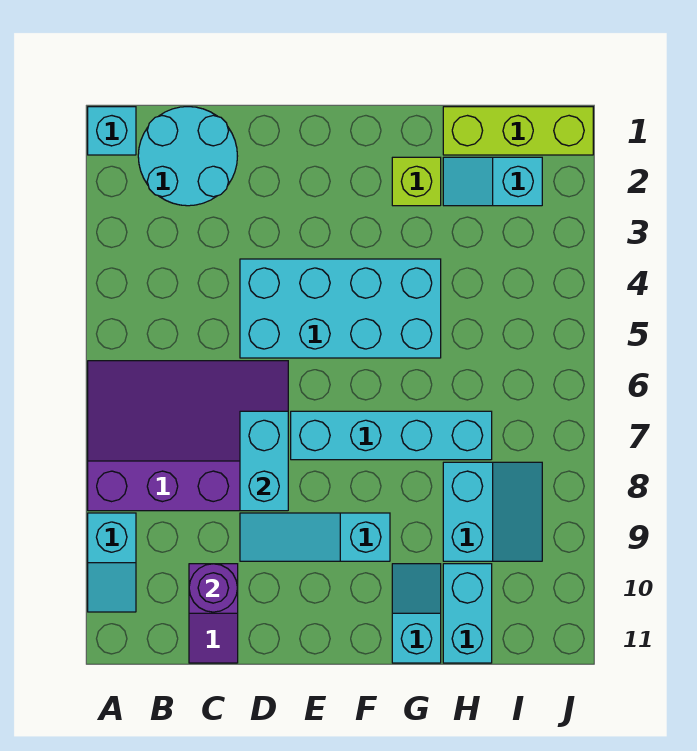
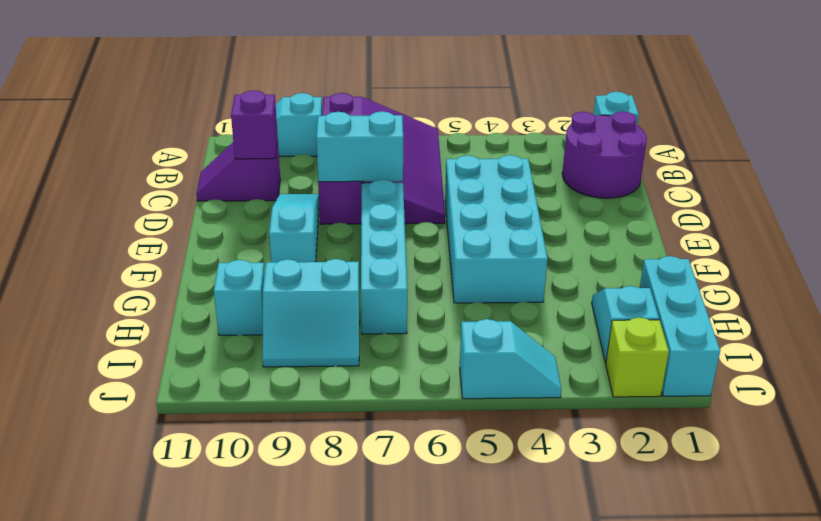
cyan round brick B1:C2 level 1 -> purple round brick B1:C2 level 1
purple round brick C10 level 2 -> purple brick C10 level 2
lime brick G2 level 1 -> lime brick J2 level 1
cyan slope G10:G11 level 1 top 11 -> cyan slope J4:J5 level 1 top 5
lime brick H1:J1 level 1 -> cyan brick H1:J1 level 1
cyan brick H10:H11 level 1 -> cyan brick H10 level 1

